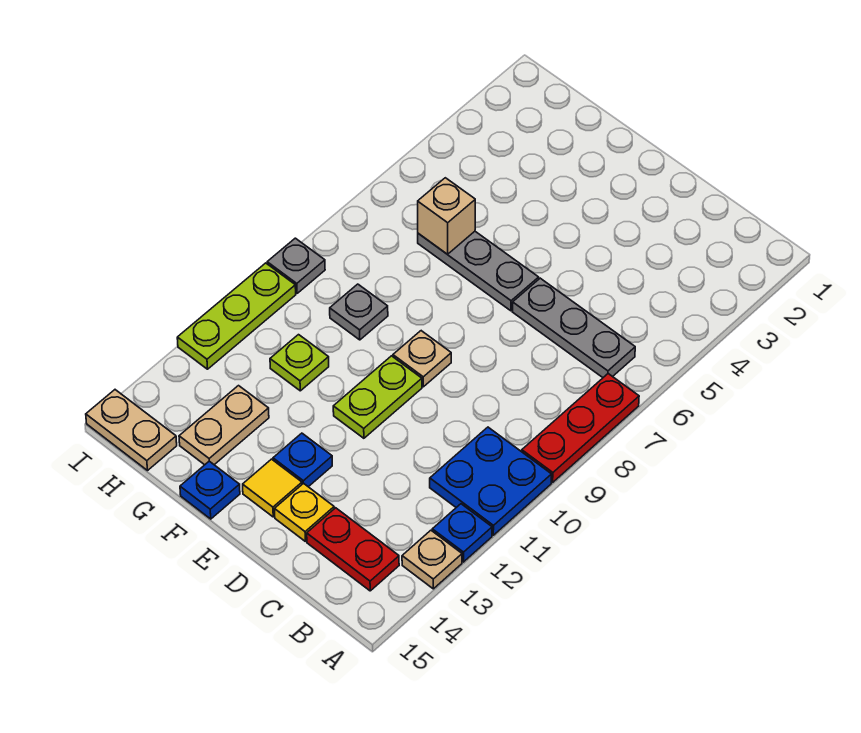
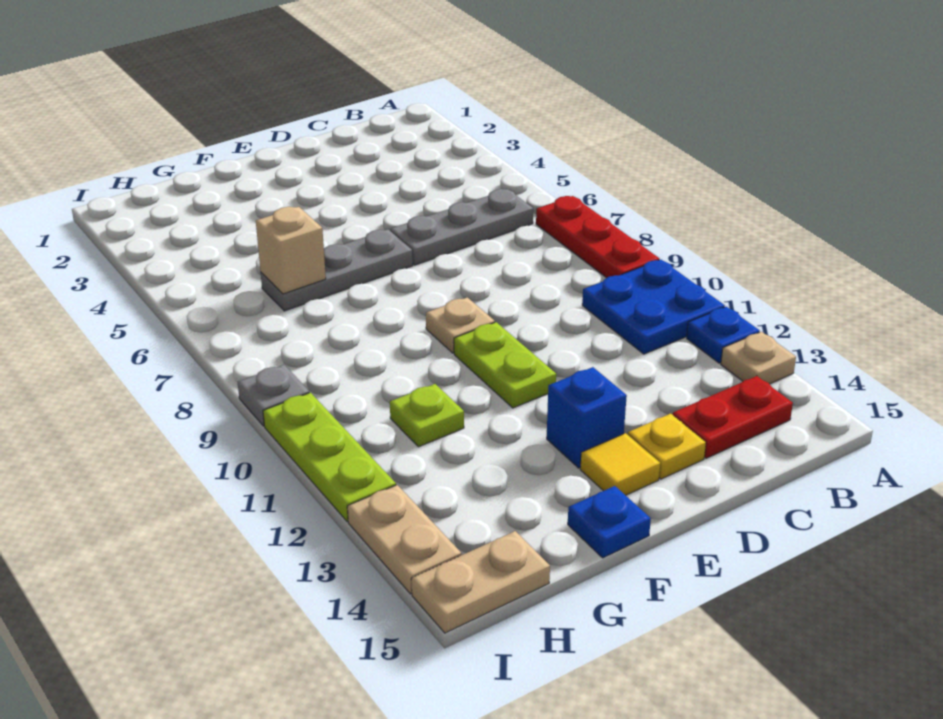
blue plate E13 level 1 -> blue brick E13 level 1
grey plate G9 level 1 -> none
tan plate G13:G14 level 1 -> tan plate I13:I14 level 1

